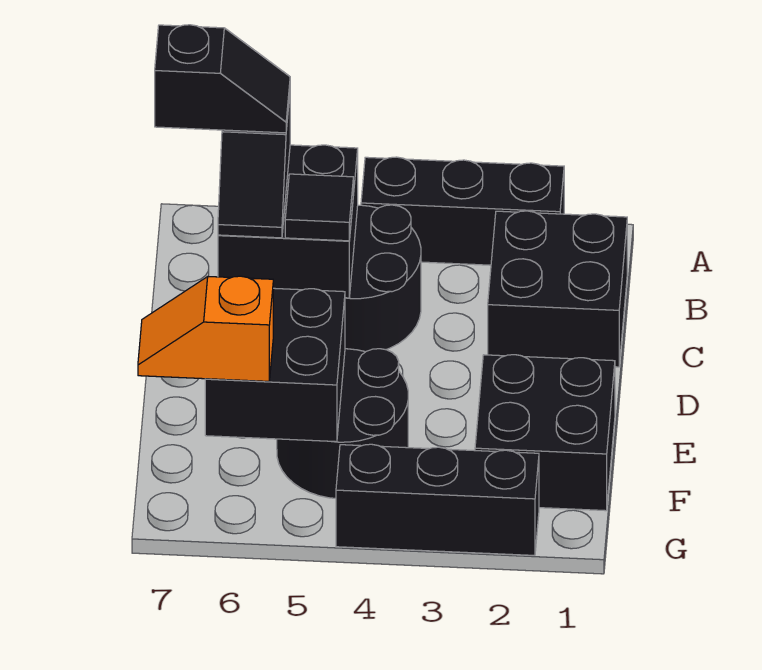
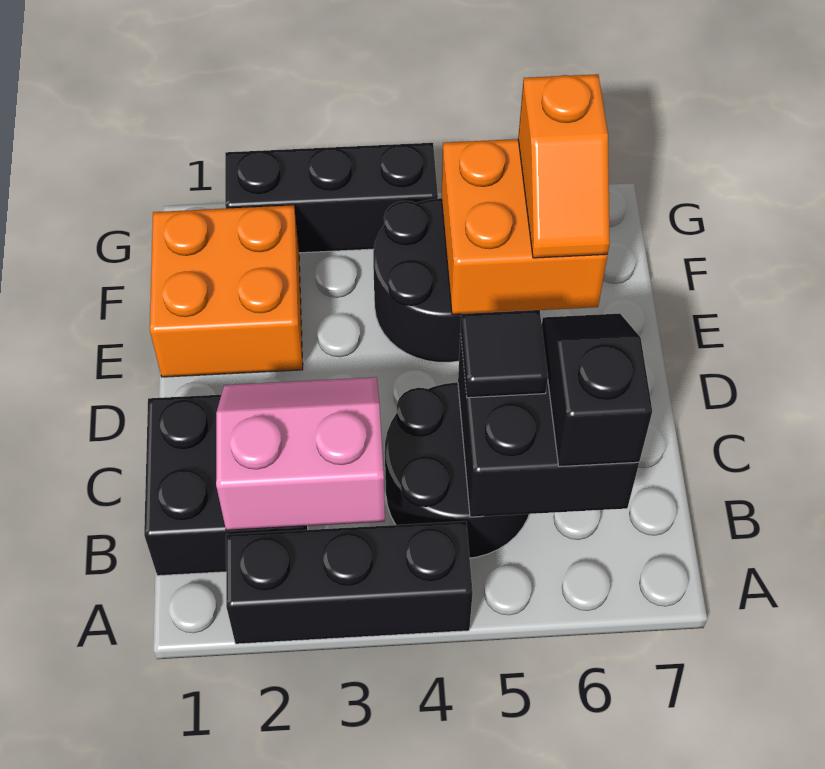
none -> pink slope B2:C3 level 2 top B
black slope B6:B7 level 4 top 7 -> none
black brick E1:F2 level 1 -> orange brick E1:F2 level 1
black brick E5:F6 level 2 -> orange brick E5:F6 level 2
orange slope F6:F7 level 3 top 6 -> orange slope E6:F6 level 3 top F

